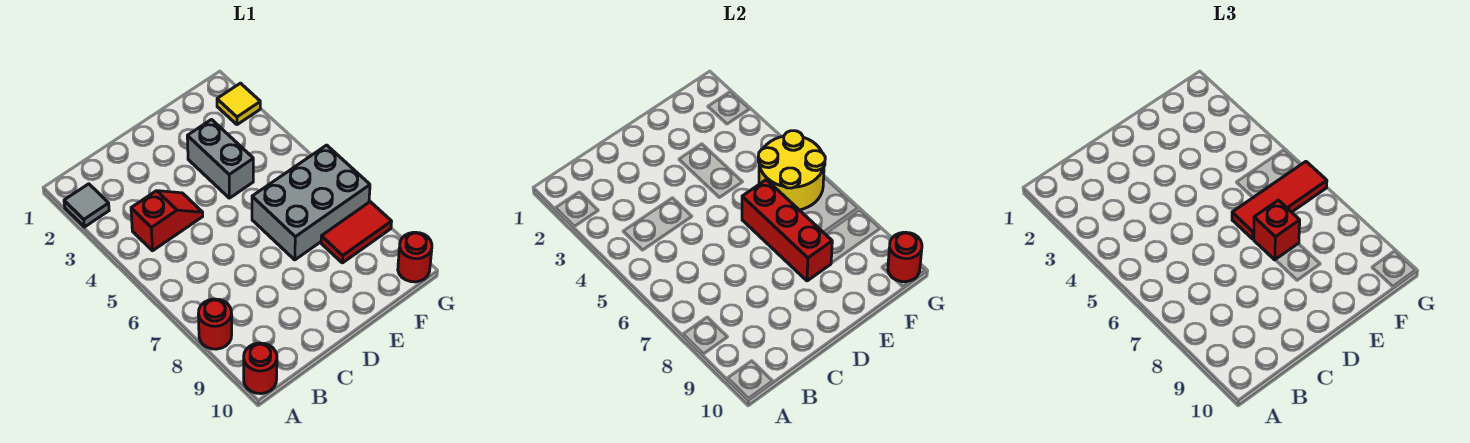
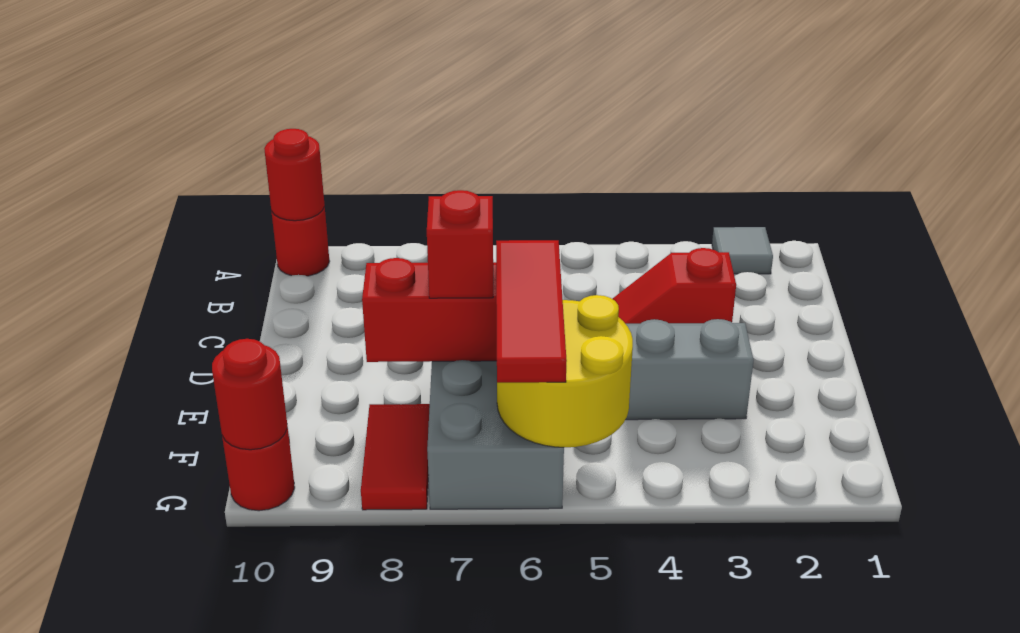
red round brick A8 level 1 -> red round brick A10 level 2
red slope B4:C4 level 1 top B -> red slope C3:C4 level 1 top 3
yellow tile G2 level 1 -> none

